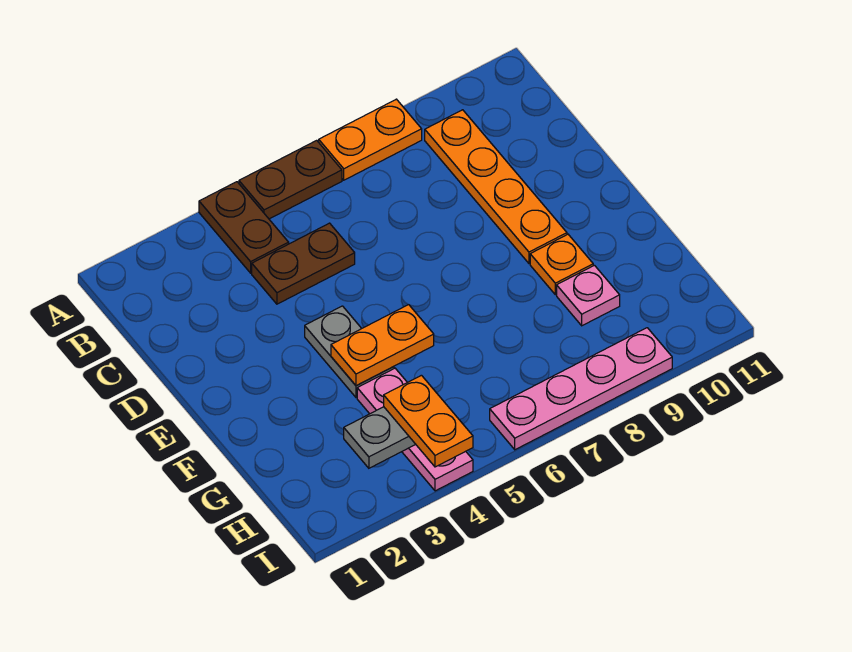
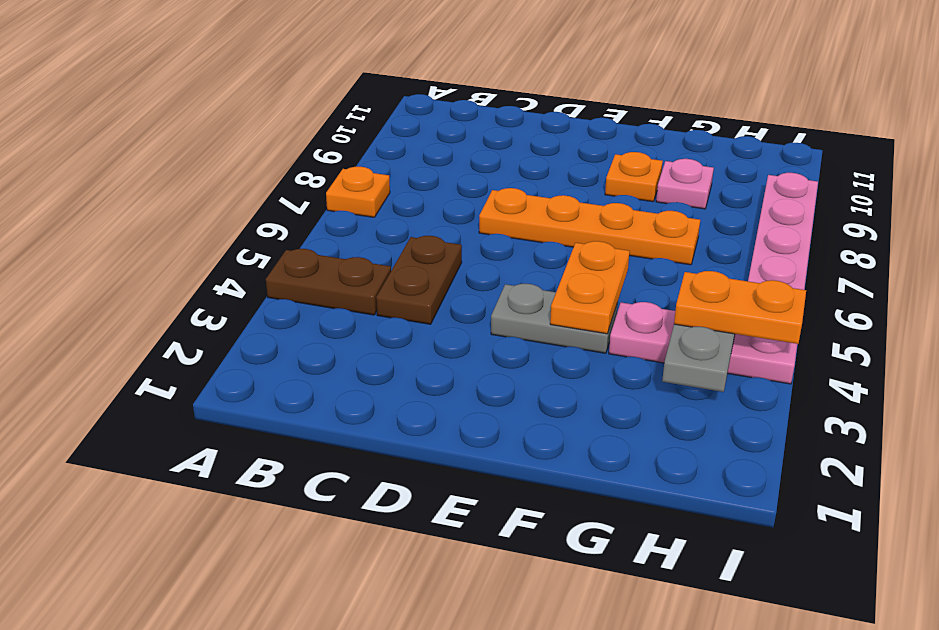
brown plate A5:A6 level 1 -> none
orange plate A7:A8 level 1 -> orange plate A7 level 1
orange plate B9:E9 level 1 -> orange plate D7:G7 level 1

